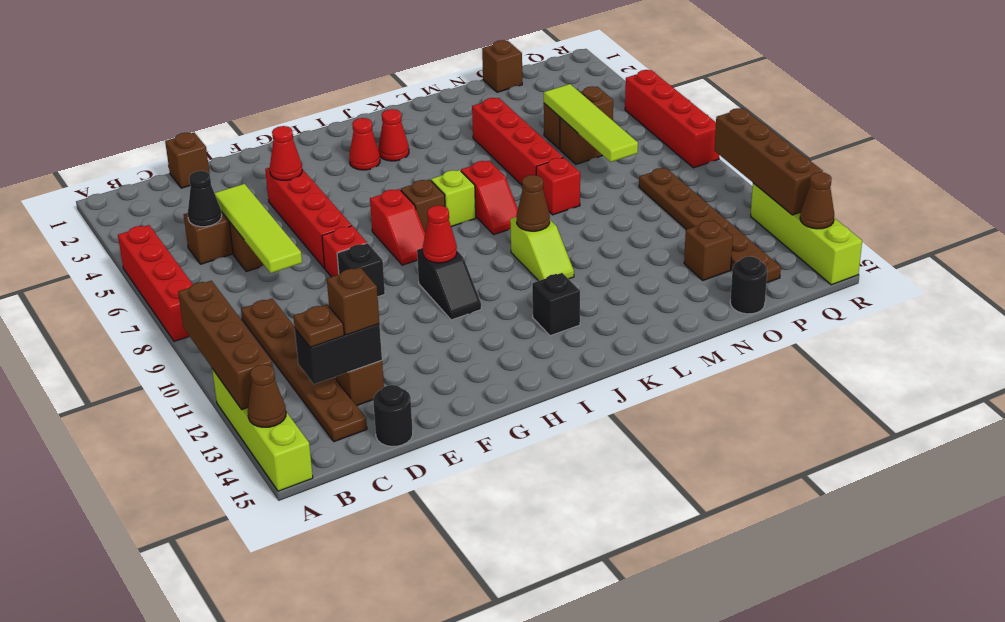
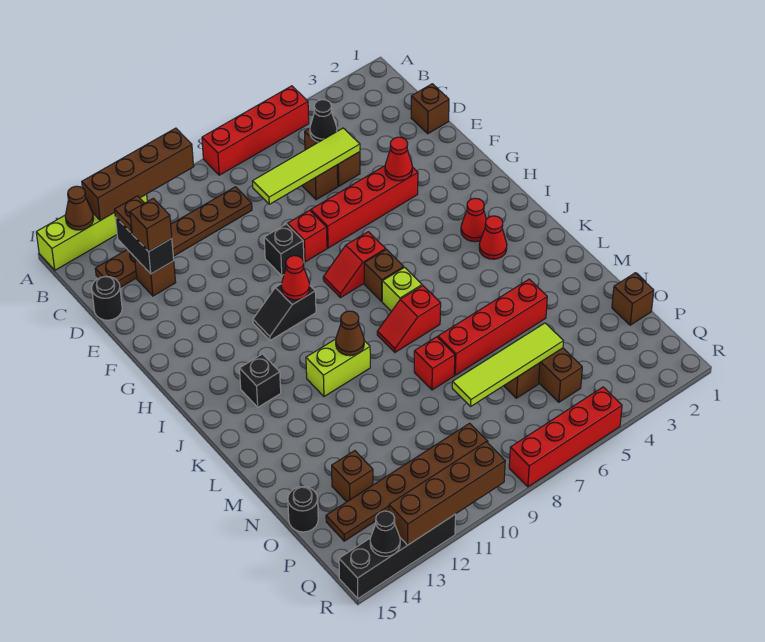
lime slope K10:K11 level 1 top 10 -> lime brick K10:K11 level 1
lime brick R12:R15 level 1 -> black brick R12:R15 level 1
brown cone R14 level 2 -> black cone R14 level 2

